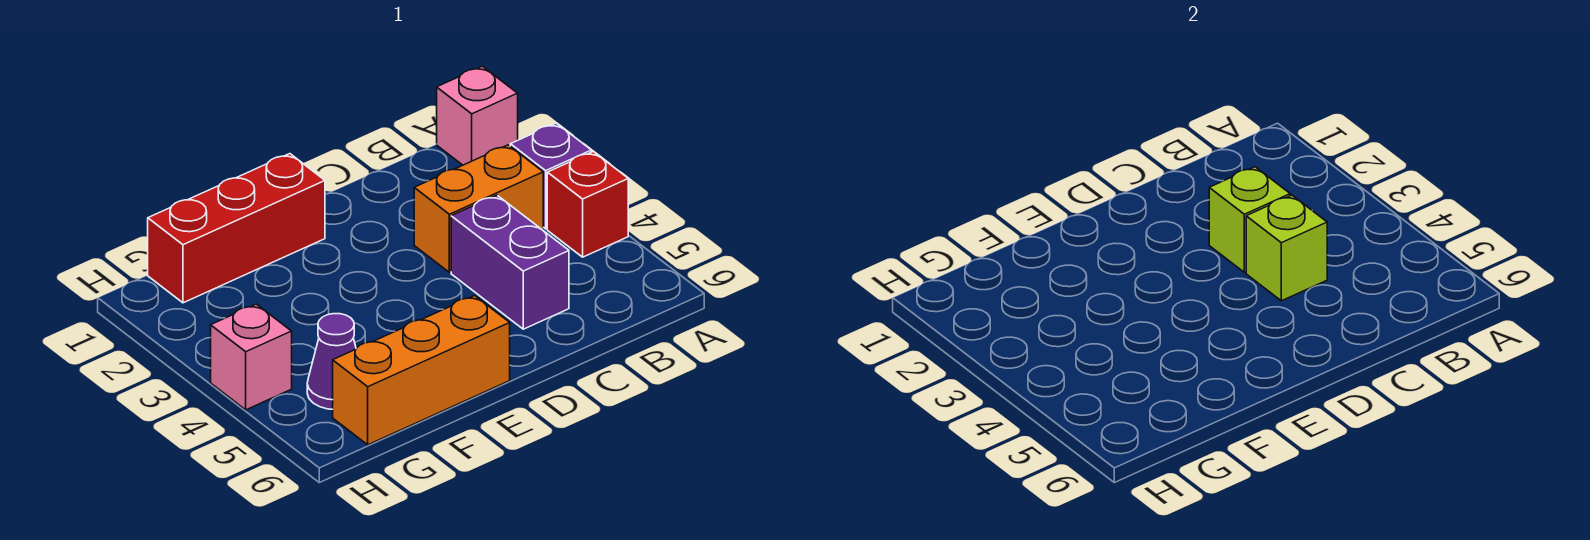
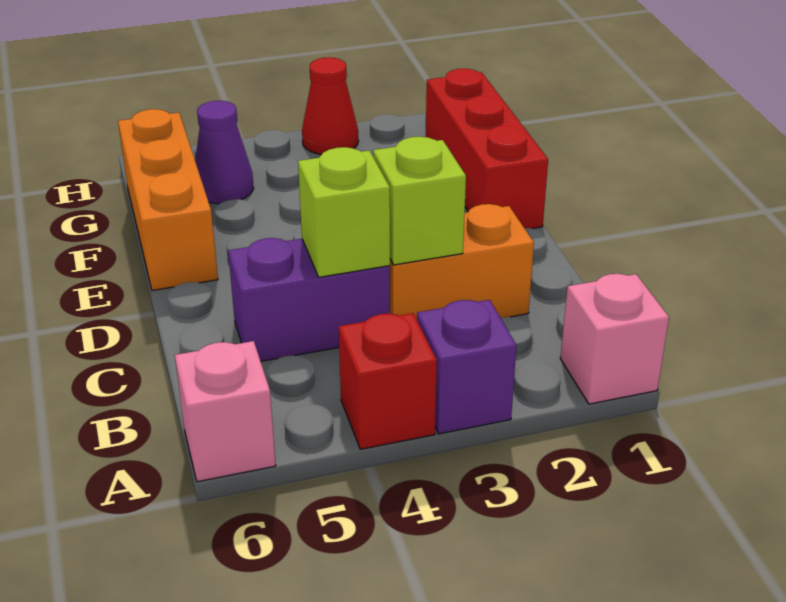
orange brick B3:C3 level 1 -> orange brick C2:C3 level 1
none -> red cone H3 level 1
pink brick H4 level 1 -> pink brick A6 level 1

